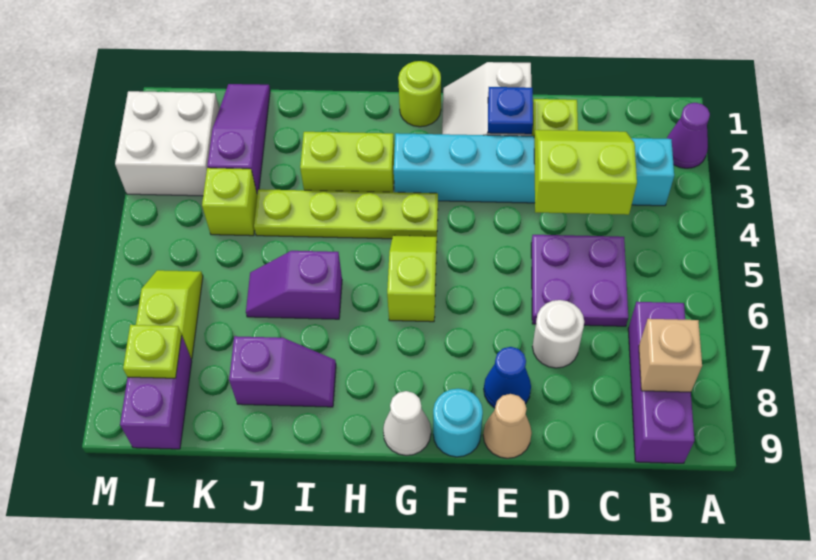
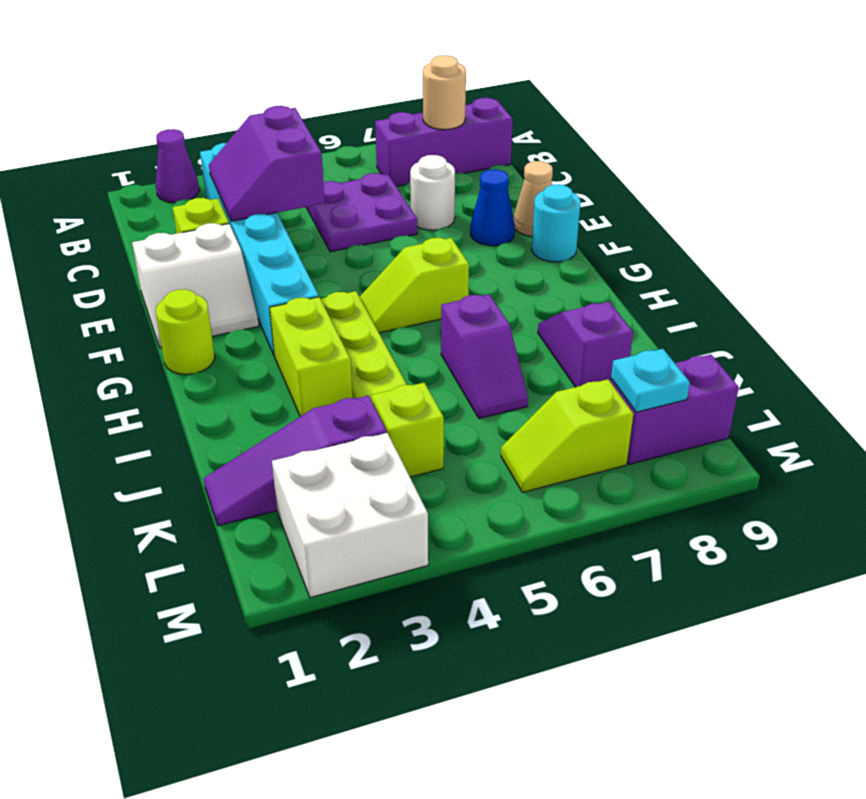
tan brick B8 level 2 -> tan round brick B8 level 2
lime slope C3:D4 level 2 top 4 -> purple slope C3:D4 level 2 top 4
blue plate E2 level 2 -> none
white cone G9 level 1 -> none
lime plate L8 level 2 -> cyan plate L8 level 2

